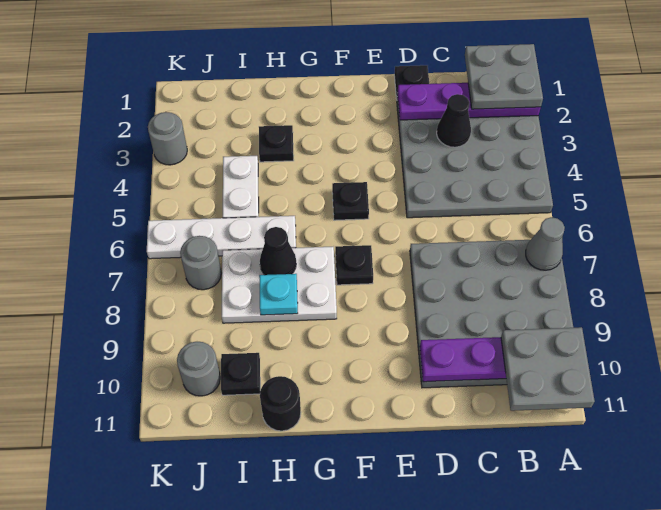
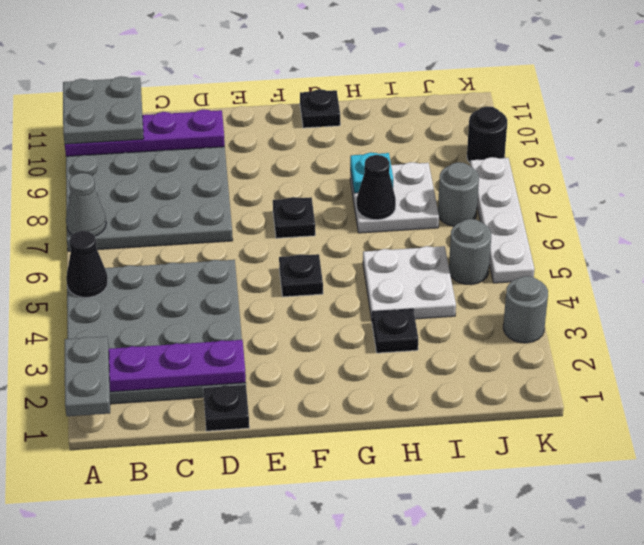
grey plate A1:B2 level 3 -> grey plate A1:A2 level 3
black cone C3 level 2 -> black cone A5 level 2
white plate G7:I8 level 1 -> white plate H7:I8 level 1
white plate H6:K6 level 1 -> white plate K5:K8 level 1
black round brick H11 level 1 -> black round brick K9 level 1
white plate I4:I5 level 1 -> white plate H4:I5 level 1
black plate I10 level 1 -> black plate G11 level 1
grey round brick J10 level 1 -> grey round brick J5 level 1

